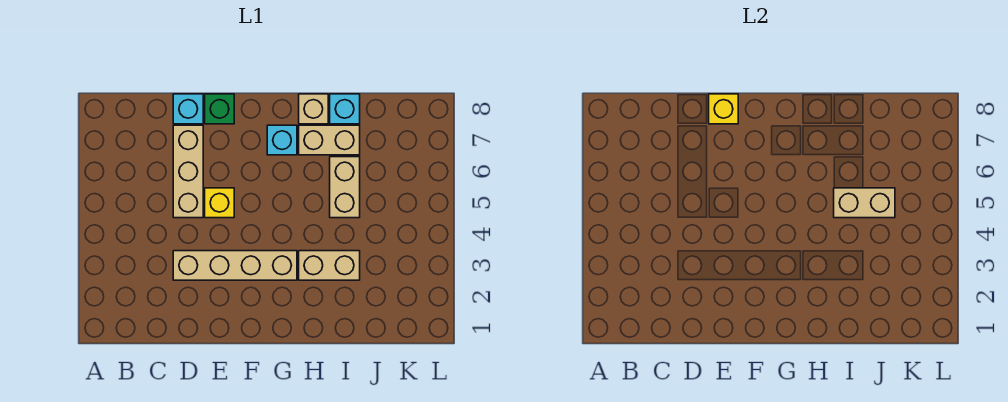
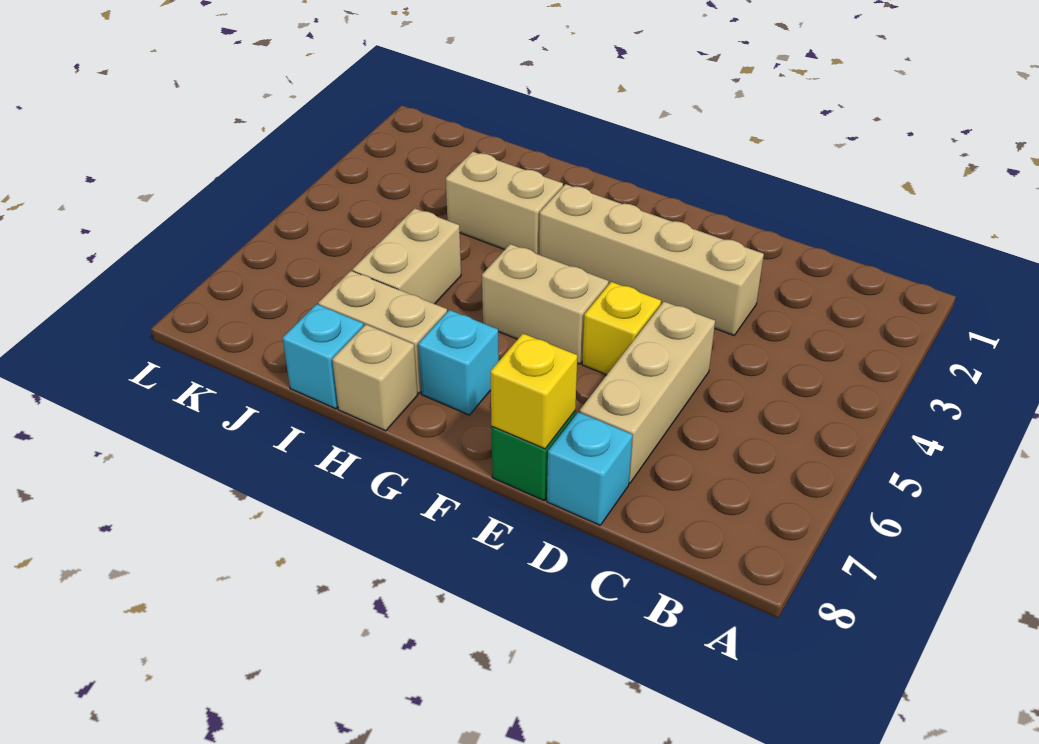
tan brick I5:J5 level 2 -> tan brick F5:G5 level 1

